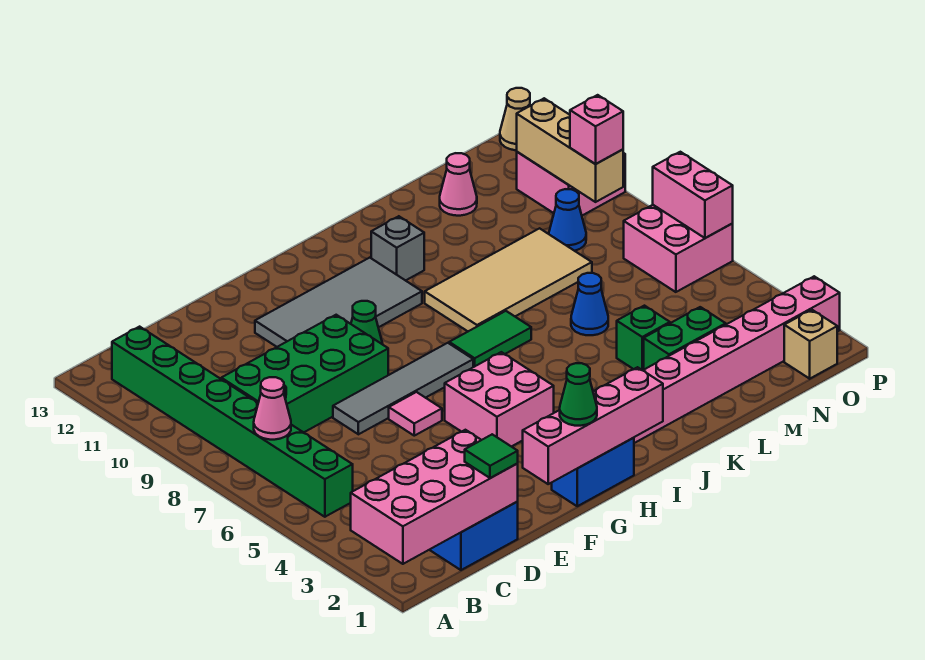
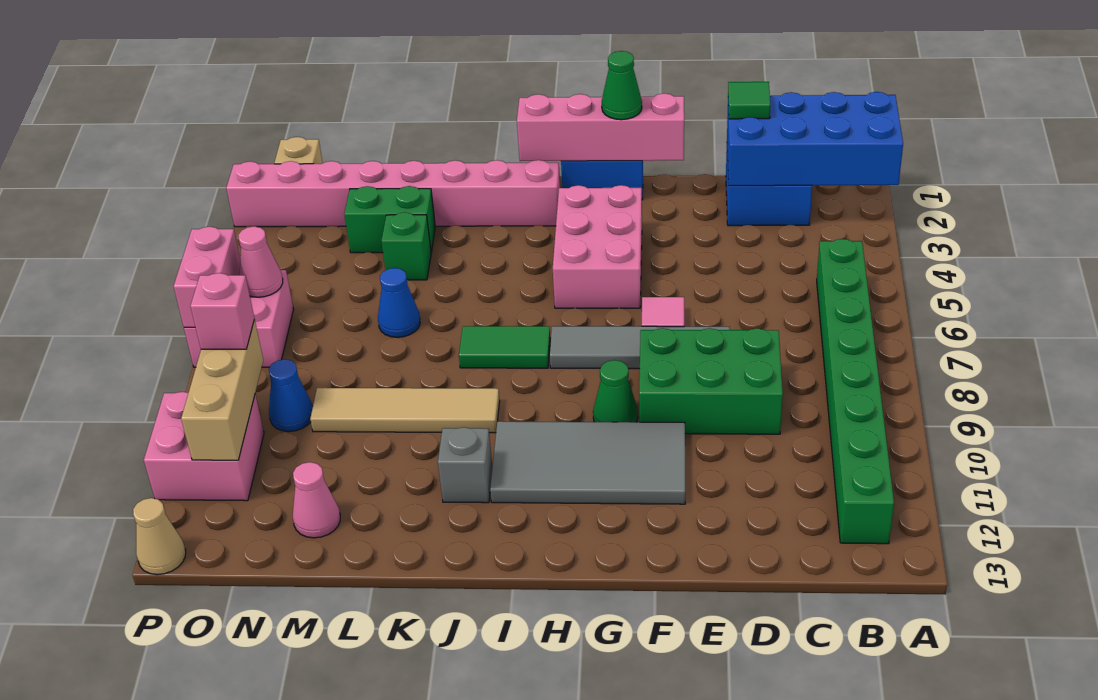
pink brick A1:D2 level 2 -> blue brick A1:D2 level 2
pink cone B7 level 2 -> pink cone O6 level 2
green brick C8:F9 level 1 -> green brick D8:F9 level 1
pink brick G4:H5 level 1 -> pink brick G3:H5 level 1
tan tile J8:M9 level 1 -> tan tile J9:M9 level 1

